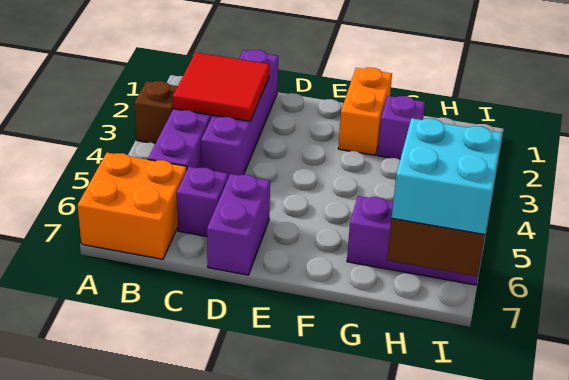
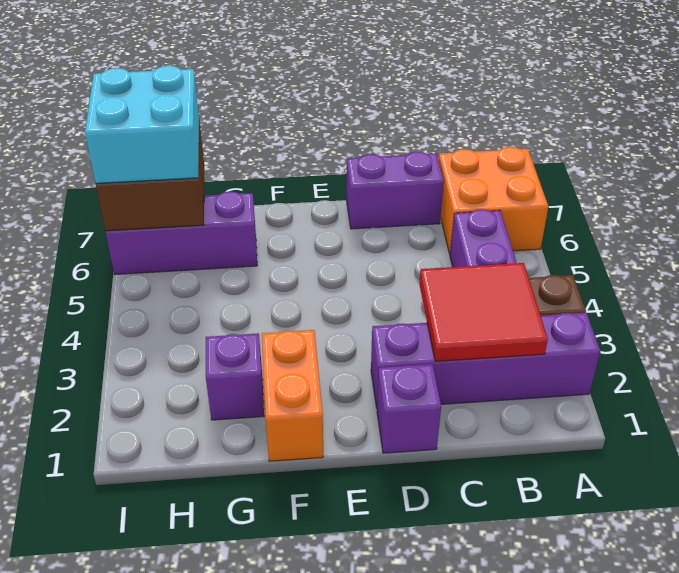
purple brick C1:C4 level 1 -> purple brick A2:D2 level 1
purple brick C6 level 1 -> purple brick D1 level 1
purple brick D6:D7 level 1 -> purple brick C7:D7 level 1

